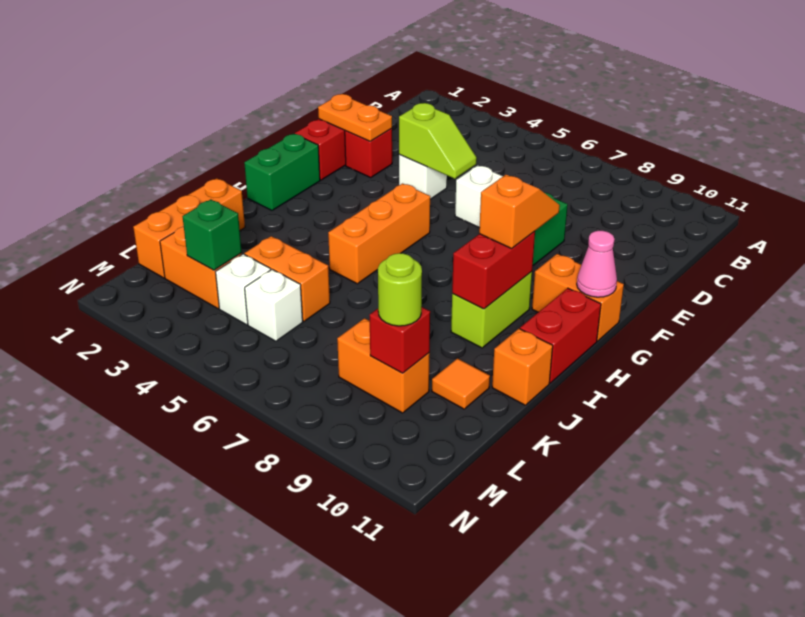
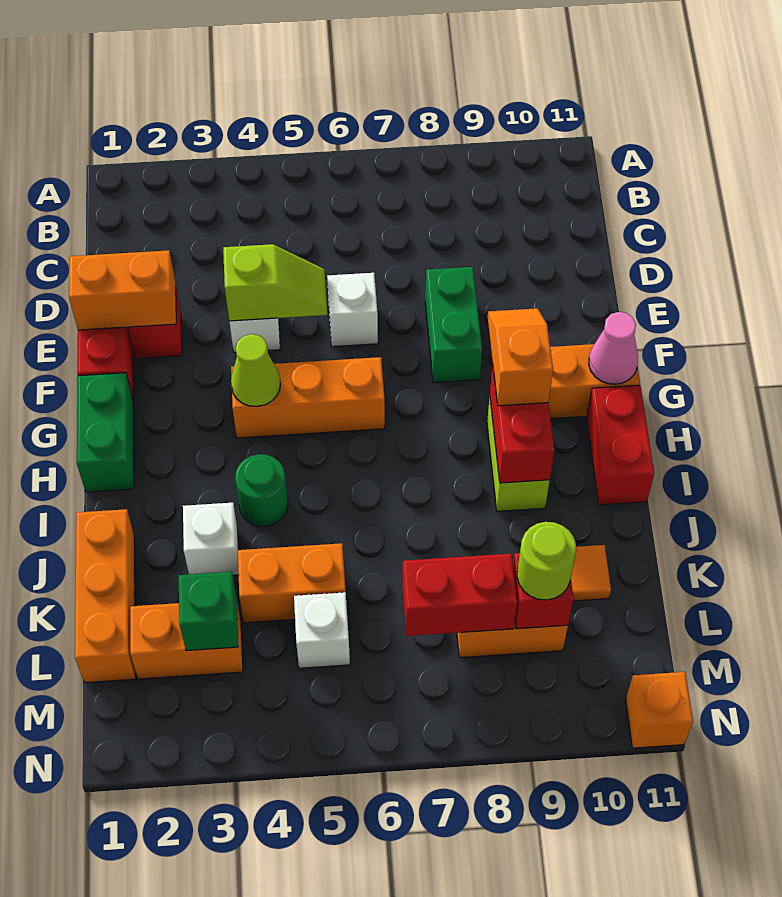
orange plate E1:E2 level 2 -> orange brick E1:E2 level 2
none -> lime cone G4 level 2
orange brick G5:I5 level 1 -> orange brick G4:G6 level 1
none -> green round brick I4 level 1
orange brick J11 level 1 -> orange brick N11 level 1
white brick L4 level 1 -> white brick J3 level 1
none -> red brick L7:L8 level 2

